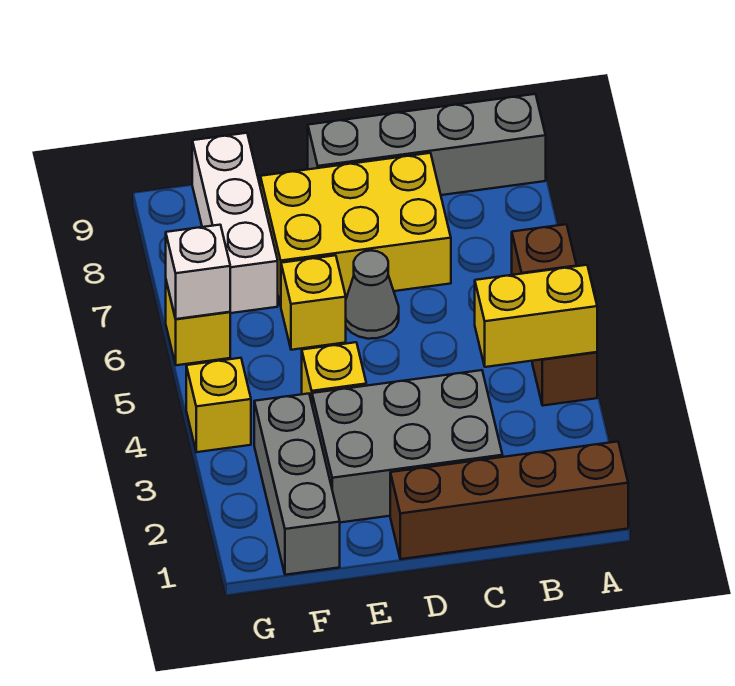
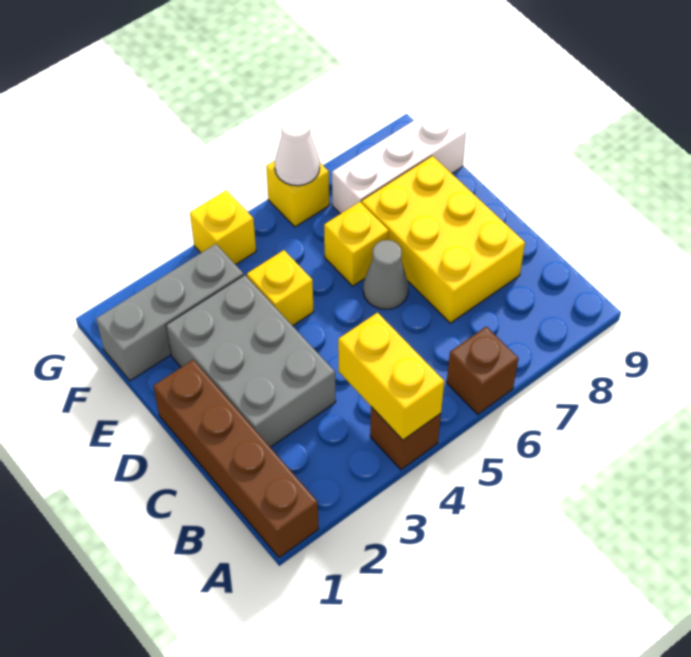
grey brick A9:D9 level 1 -> none
white brick G6 level 2 -> white cone G6 level 2

